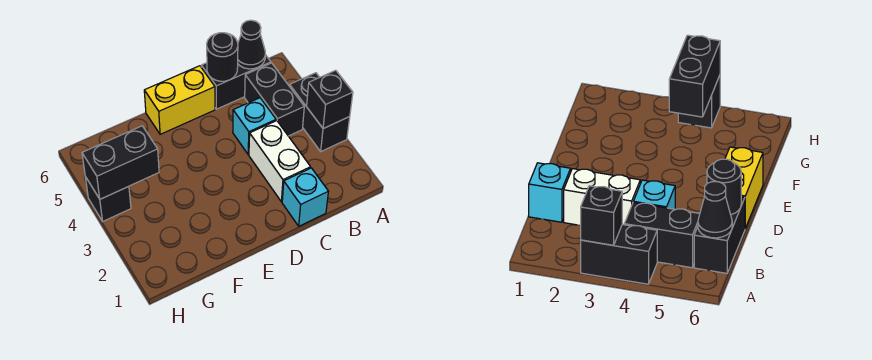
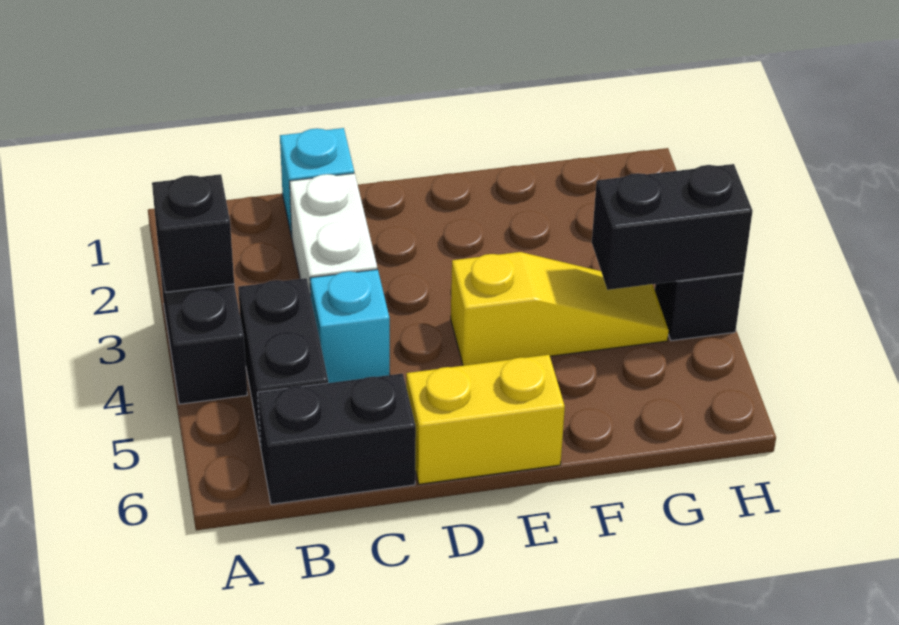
black cone B6 level 2 -> none
black round brick C6 level 2 -> none
none -> yellow slope E4:G4 level 1 top E

